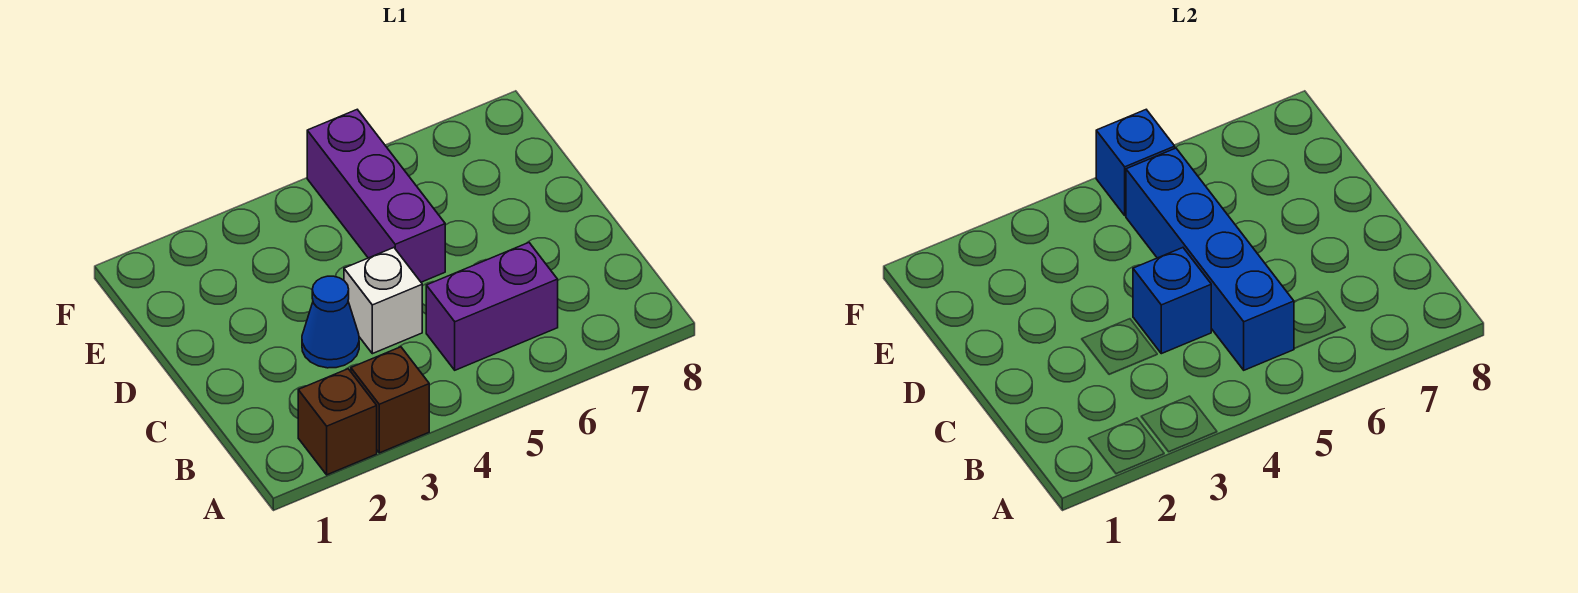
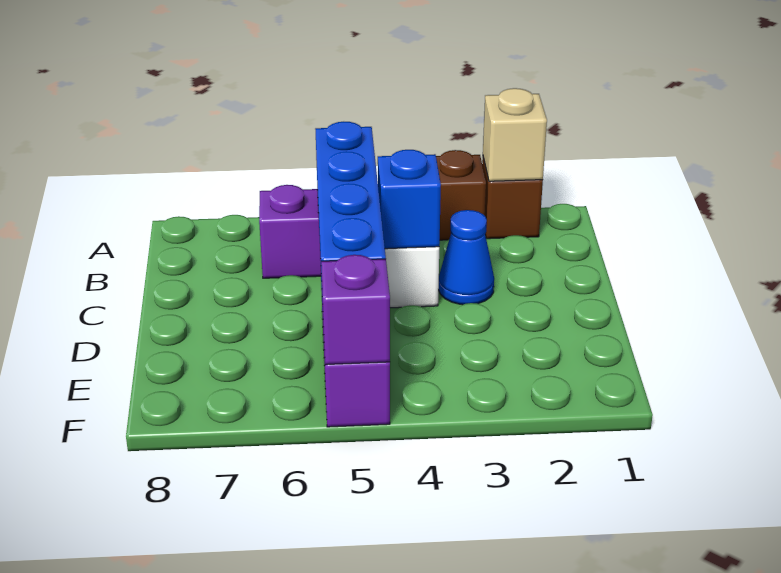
none -> tan brick A2 level 2
blue brick F5 level 2 -> purple brick F5 level 2

